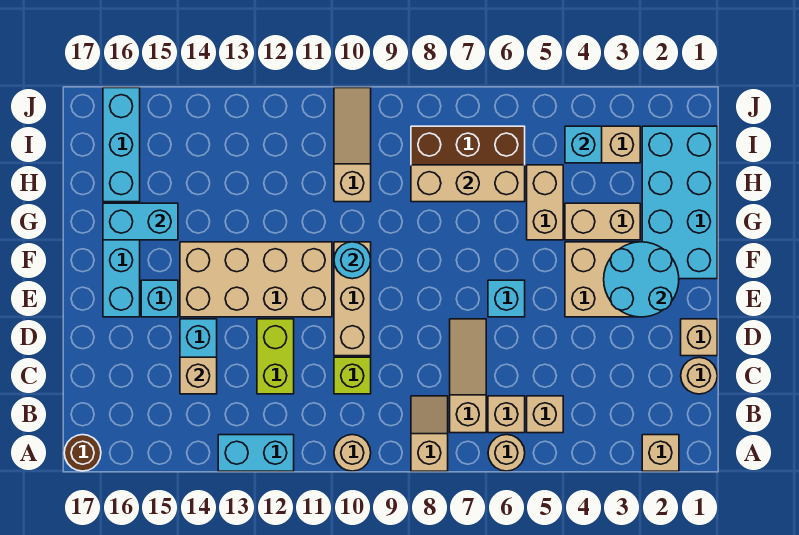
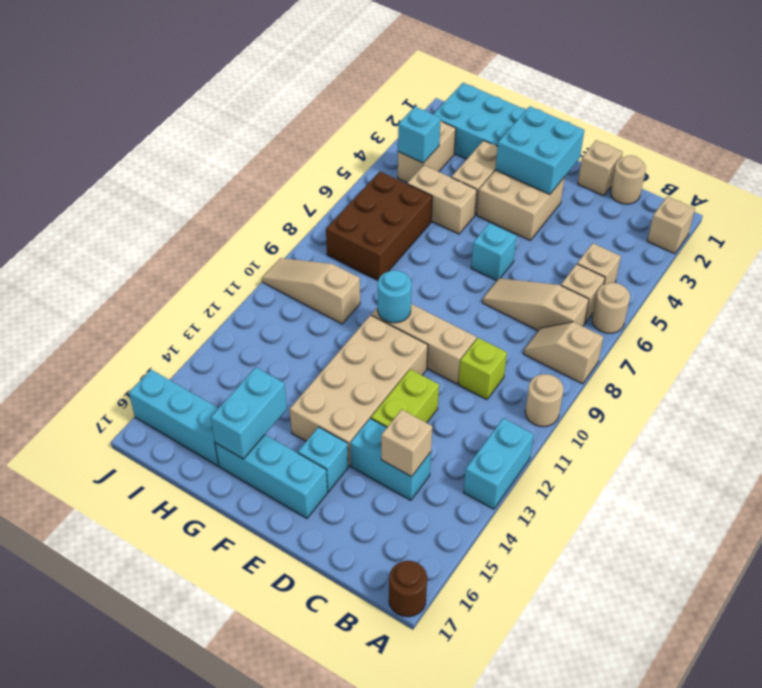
lime brick C12:D12 level 1 -> lime brick D12:D13 level 1
cyan round brick E2:F3 level 2 -> cyan brick E2:F3 level 2
tan brick H6:H8 level 2 -> none

